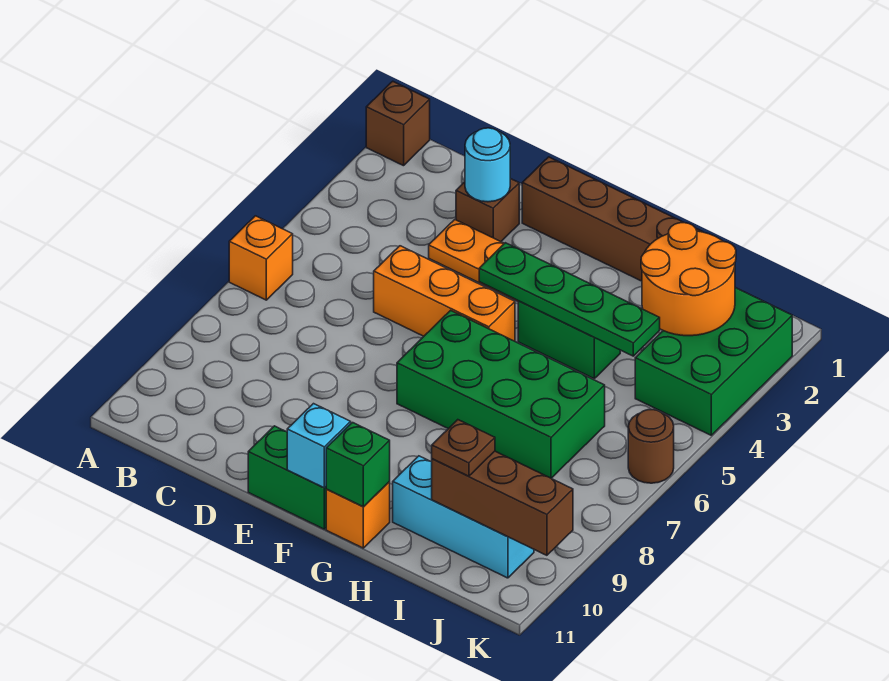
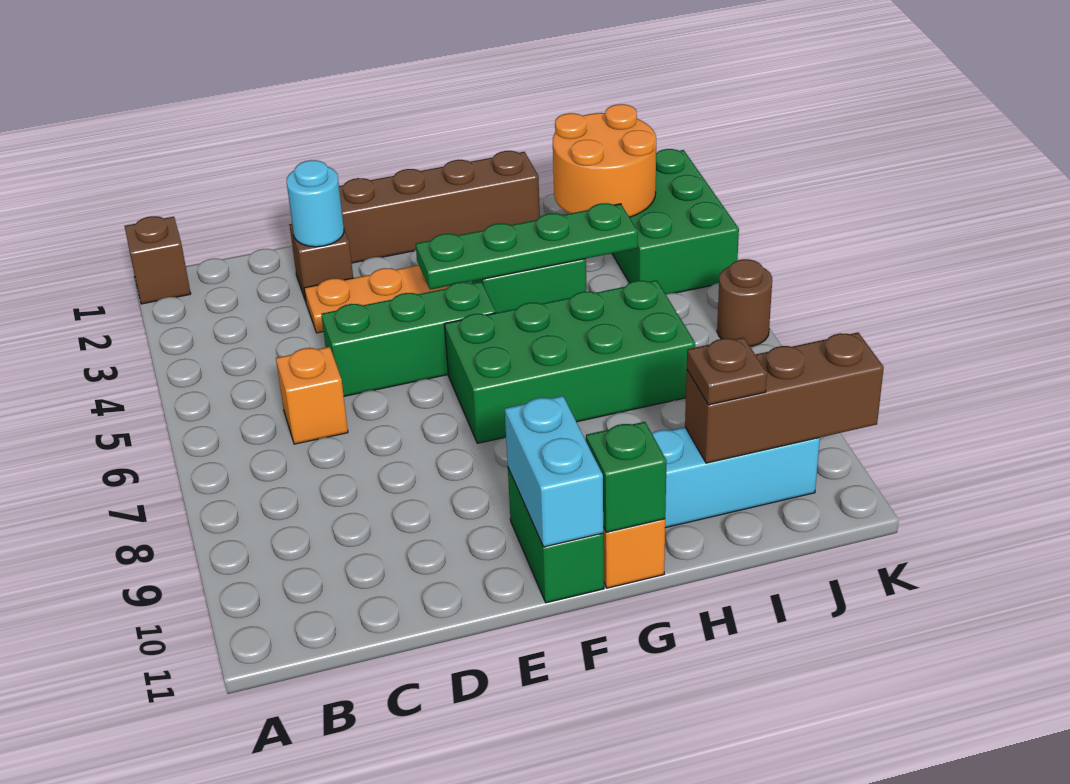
orange brick A6 level 1 -> orange brick C6 level 1
orange brick D5:F5 level 1 -> green brick D5:F5 level 1
green brick E11:F11 level 1 -> green brick F10:F11 level 1
cyan brick F11 level 2 -> cyan brick F10:F11 level 2

